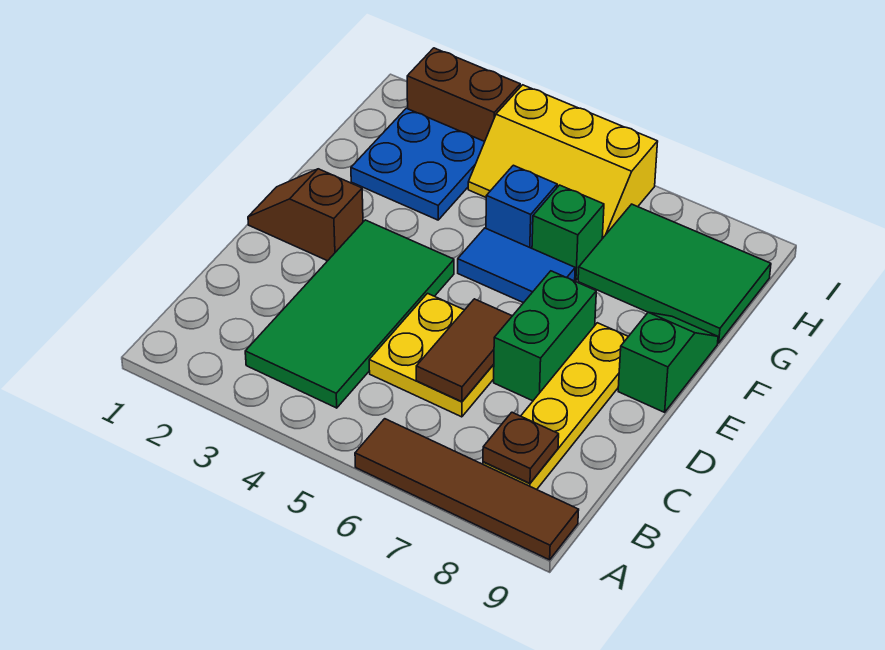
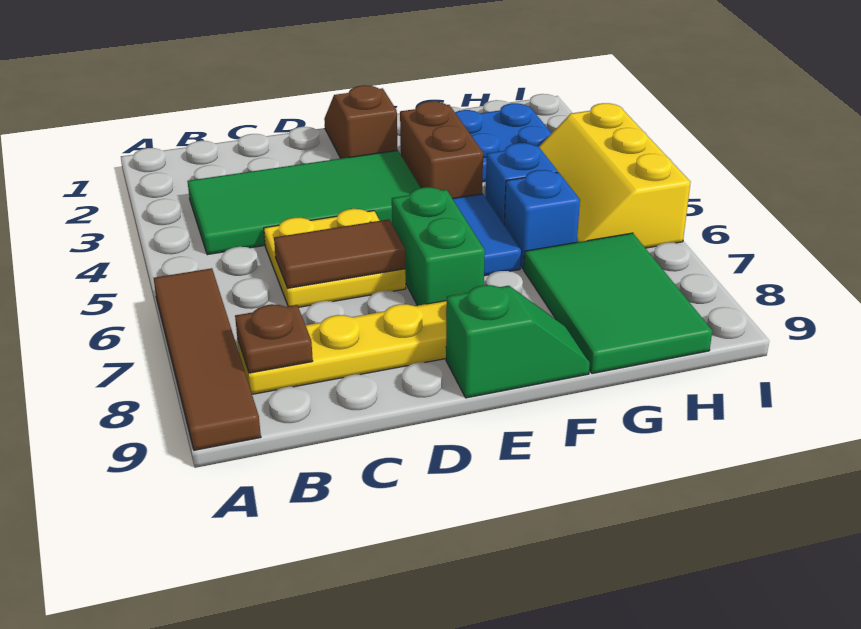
green brick D7:E7 level 1 -> green brick E6:E7 level 1
green brick G6 level 1 -> blue brick G6 level 1
brown brick I2:I3 level 1 -> brown brick F3:F4 level 1

